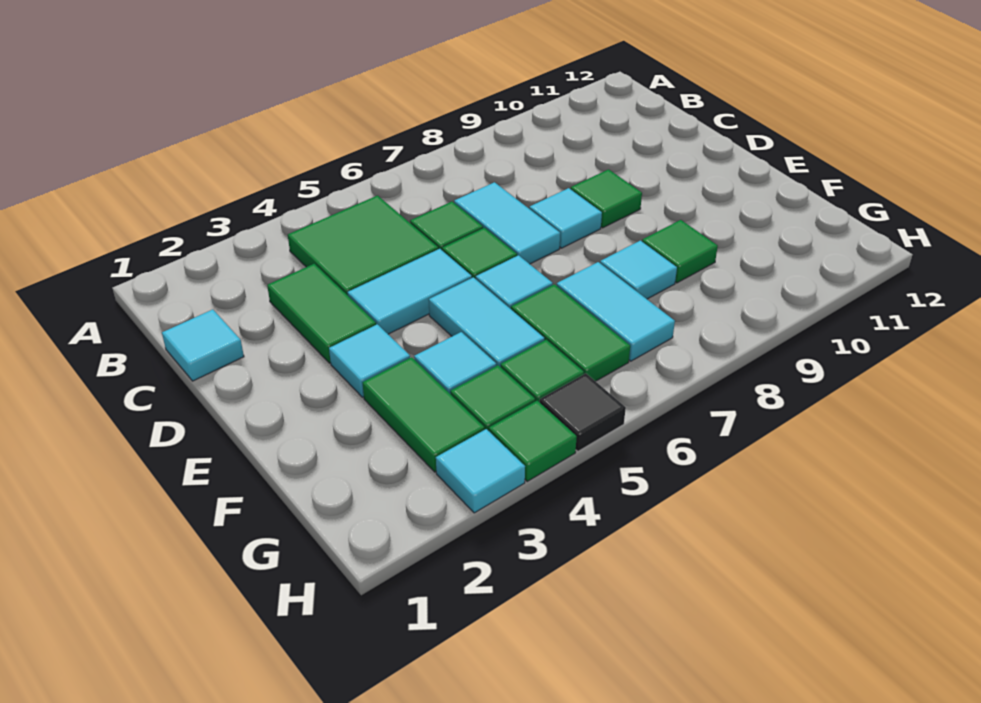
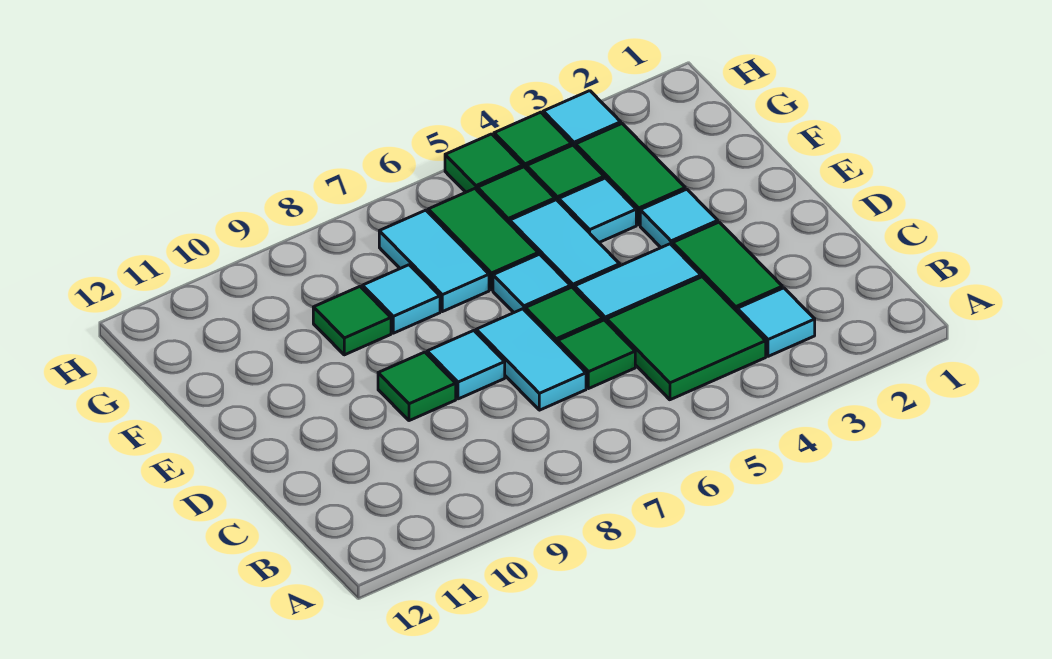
cyan tile C1 level 1 -> cyan tile B3 level 1
black tile H5 level 1 -> green tile H5 level 1

